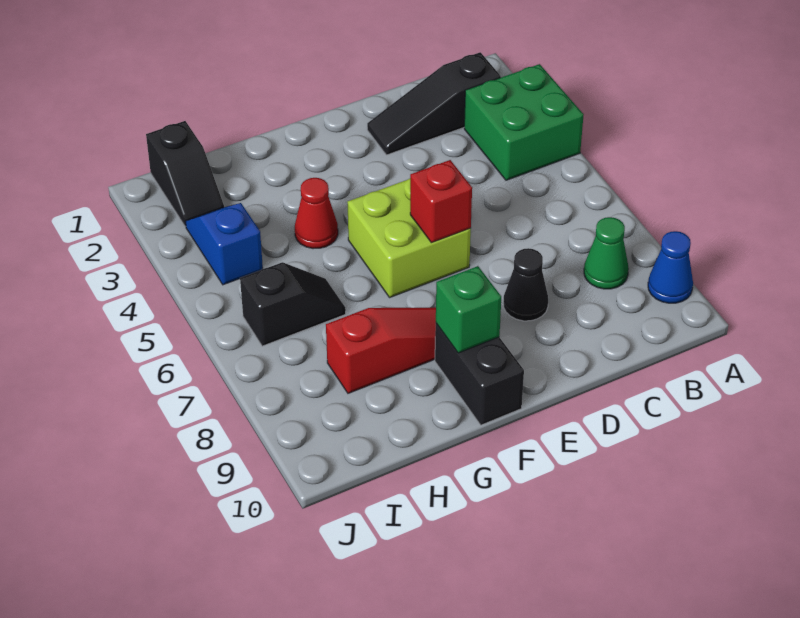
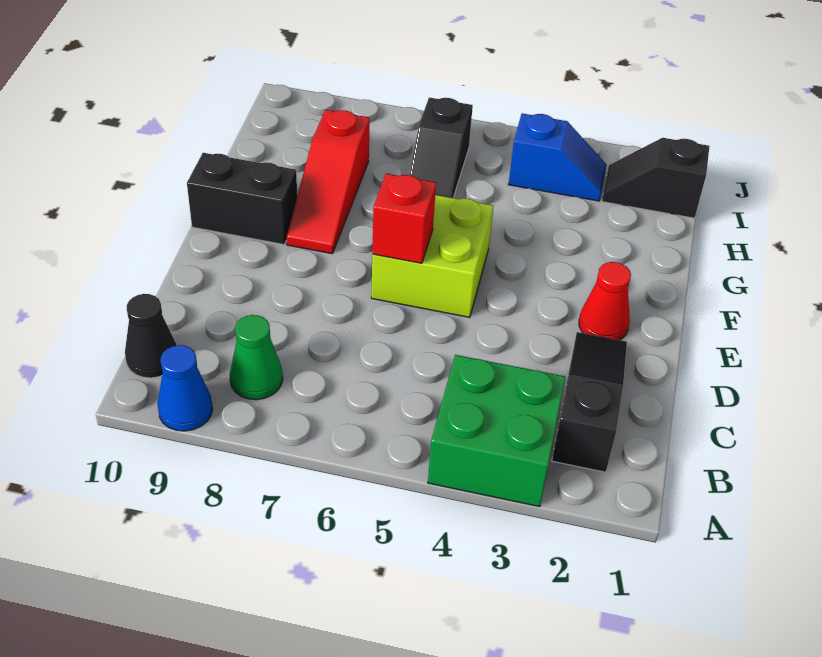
black cone D8 level 1 -> black cone B10 level 1
green brick F9 level 2 -> none
red cone G4 level 1 -> red cone E2 level 1

